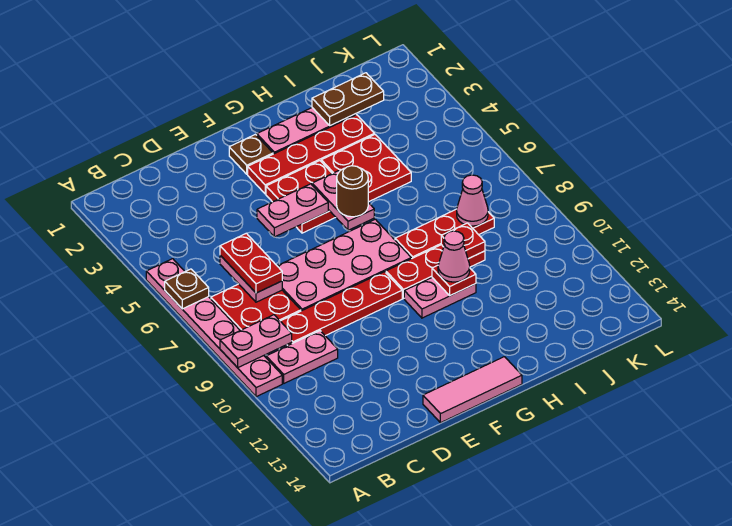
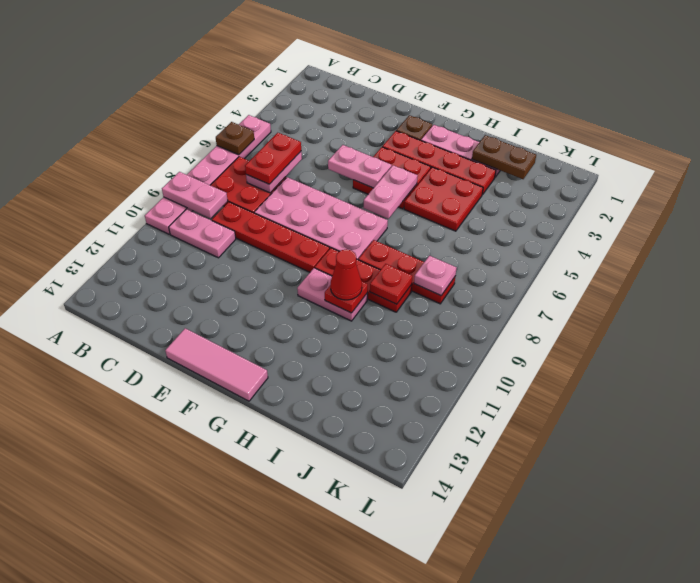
brown round brick G6 level 3 -> none
pink cone H10 level 3 -> red cone H10 level 3
pink cone J8 level 2 -> pink plate J8 level 2

